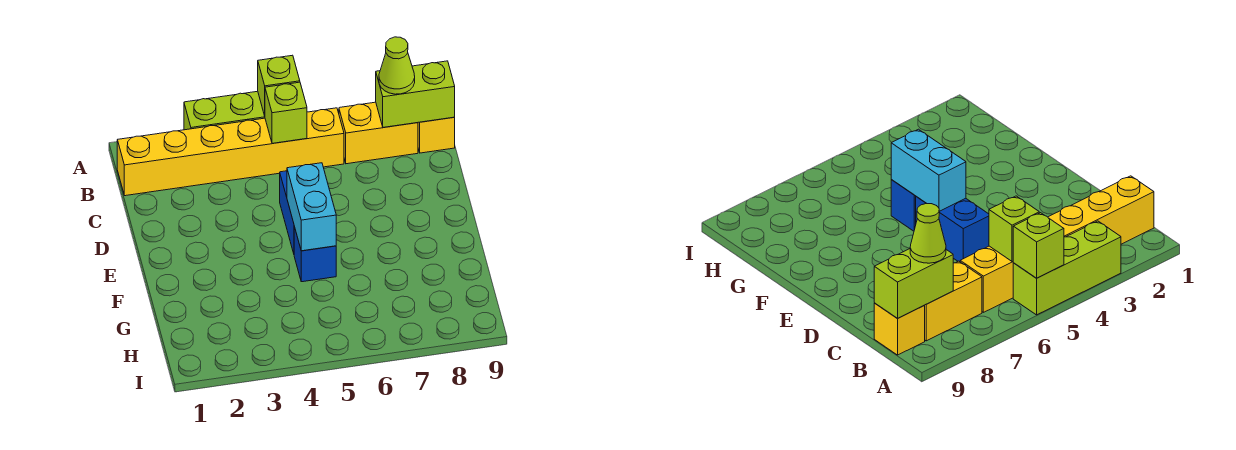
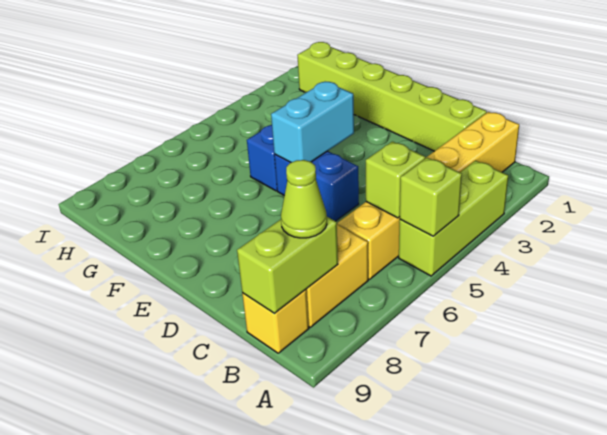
none -> lime brick C1:H1 level 1
cyan brick E5:F5 level 2 -> cyan brick E4:E5 level 2

